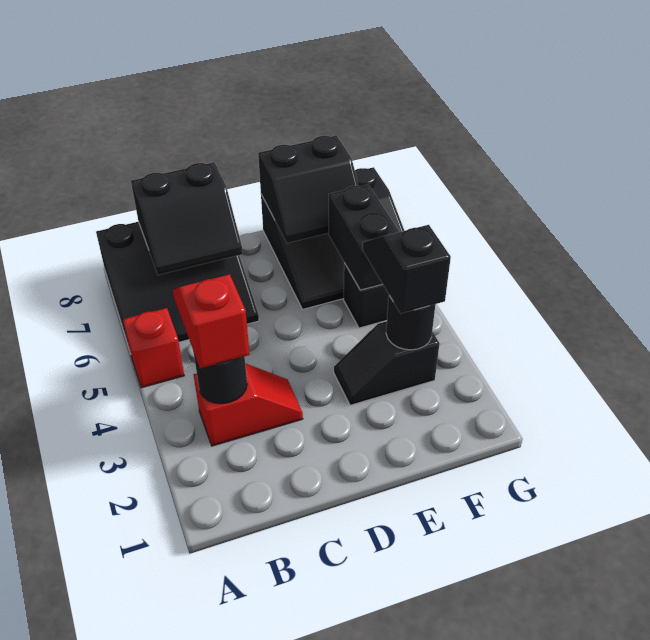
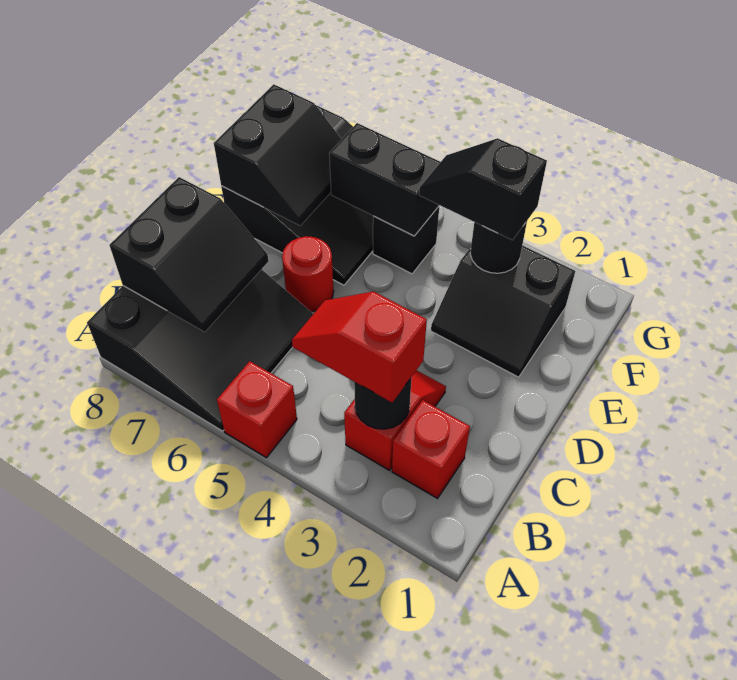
none -> red brick B2 level 1
none -> red round brick D6 level 1
black slope E3:F3 level 1 top F -> black slope E2:F3 level 1 top F

